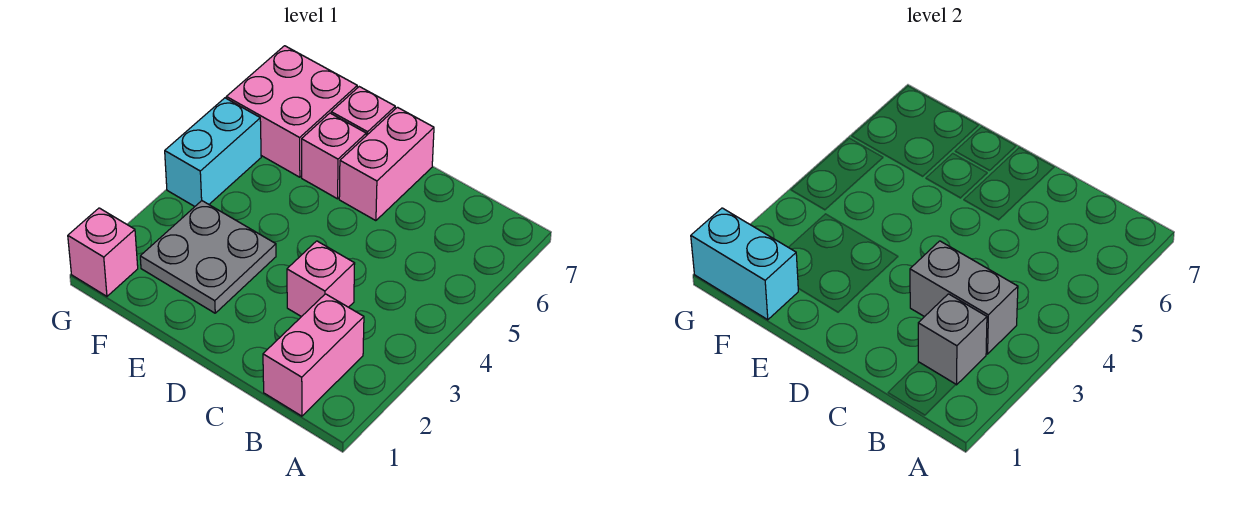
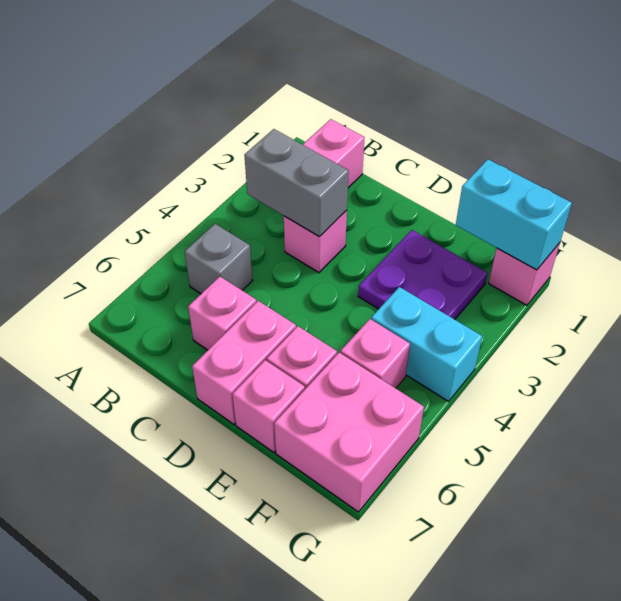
grey brick B2 level 2 -> grey brick B5 level 1
none -> pink brick C6 level 1
grey plate E2:F3 level 1 -> purple plate E2:F3 level 1
none -> pink brick F5 level 1
cyan brick G4:G5 level 1 -> cyan brick F4:G4 level 1

